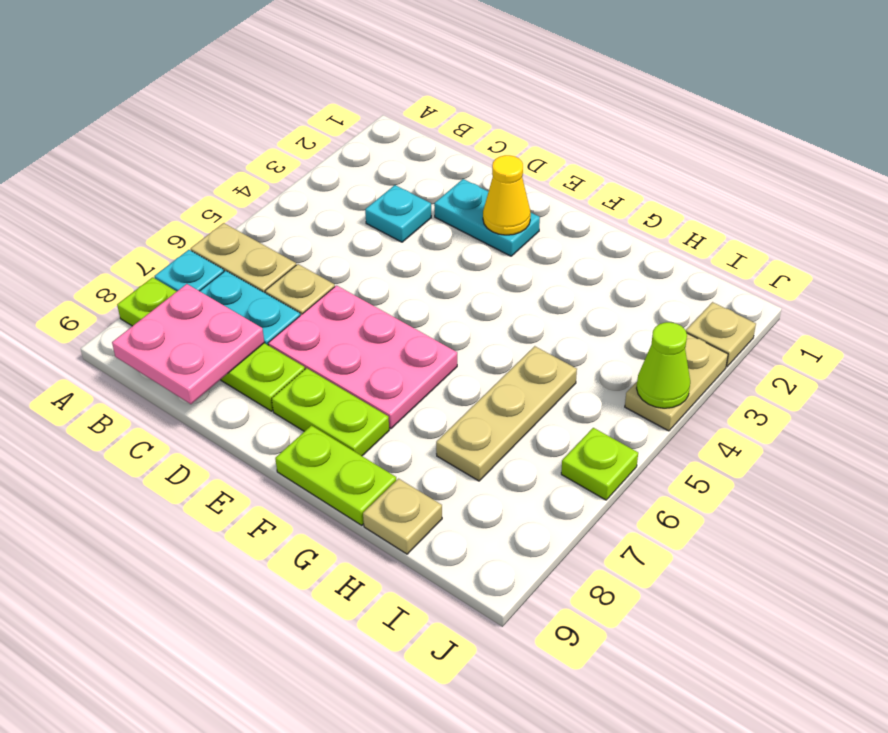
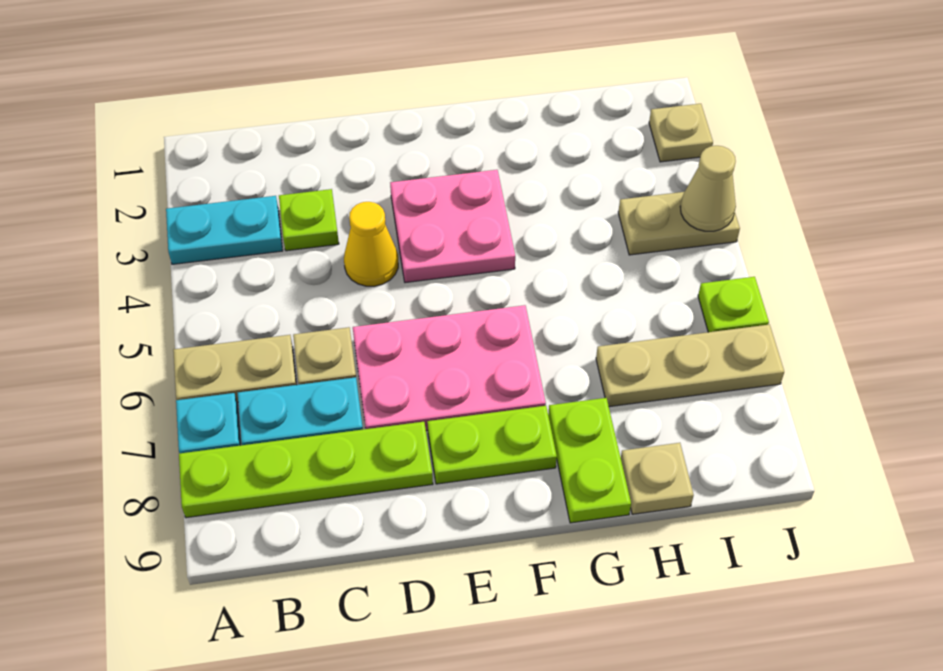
pink plate B8:C9 level 2 -> pink plate E3:F4 level 1
cyan plate C3 level 1 -> lime plate C3 level 1
cyan plate D2:E2 level 1 -> cyan plate A3:B3 level 1
yellow cone E2 level 2 -> yellow cone D4 level 1
lime plate F9:G9 level 1 -> lime plate G8:G9 level 1
tan plate H5:H7 level 1 -> tan plate H7:J7 level 1
tan plate J3:J4 level 1 -> tan plate I4:J4 level 1
lime cone J4 level 2 -> tan cone J4 level 2

